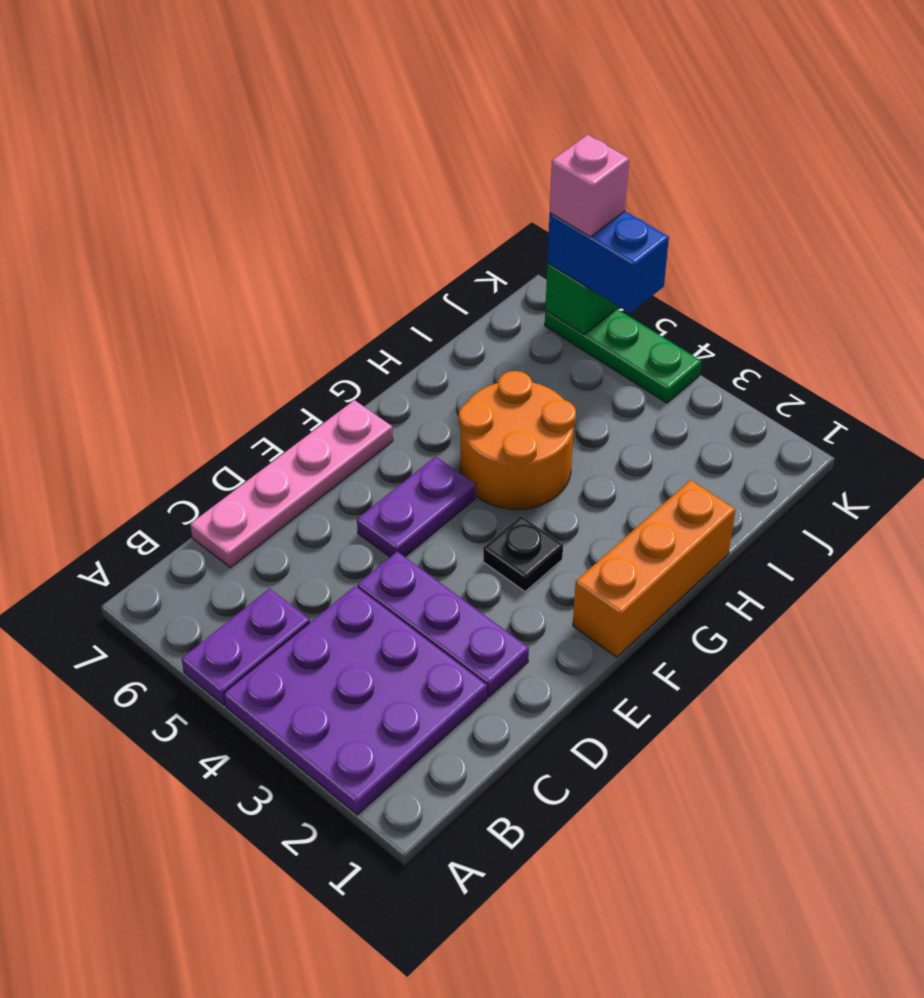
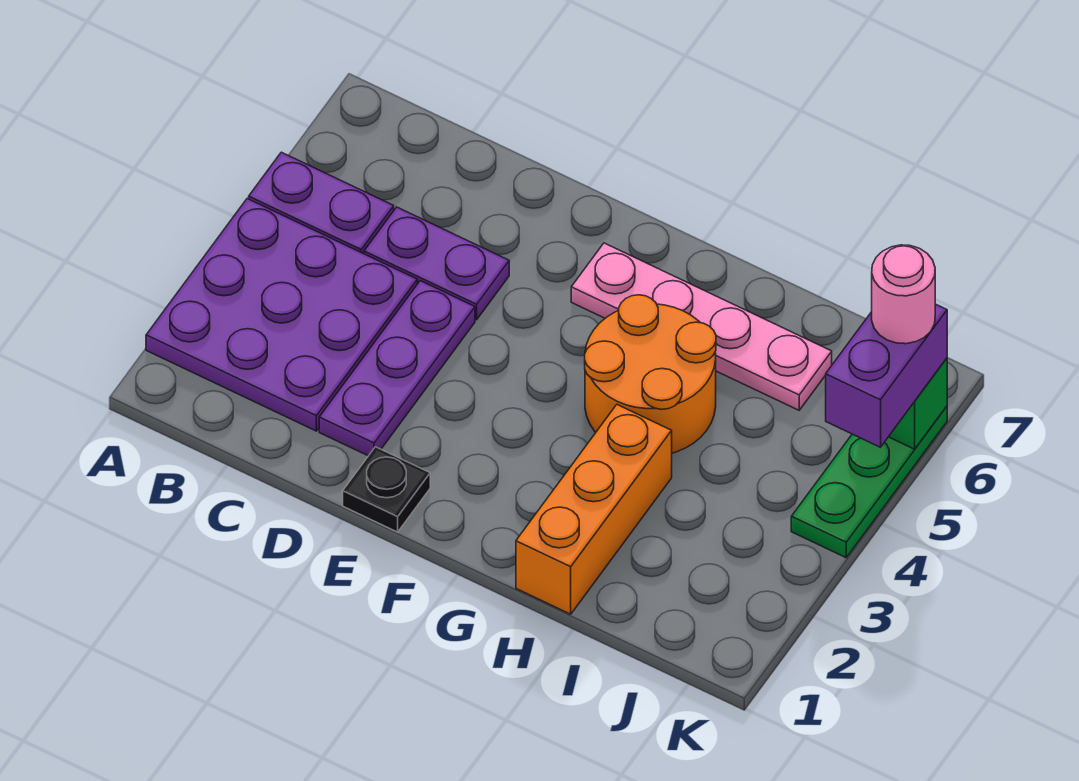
pink plate C7:F7 level 1 -> pink plate F6:I6 level 1
purple plate E5:F5 level 1 -> purple plate C5:D5 level 1
orange brick F1:H1 level 1 -> orange brick H1:H3 level 1
black plate F3 level 1 -> black plate E1 level 1
blue brick K5:K6 level 3 -> purple brick K5:K6 level 3
pink brick K6 level 4 -> pink round brick K6 level 4

